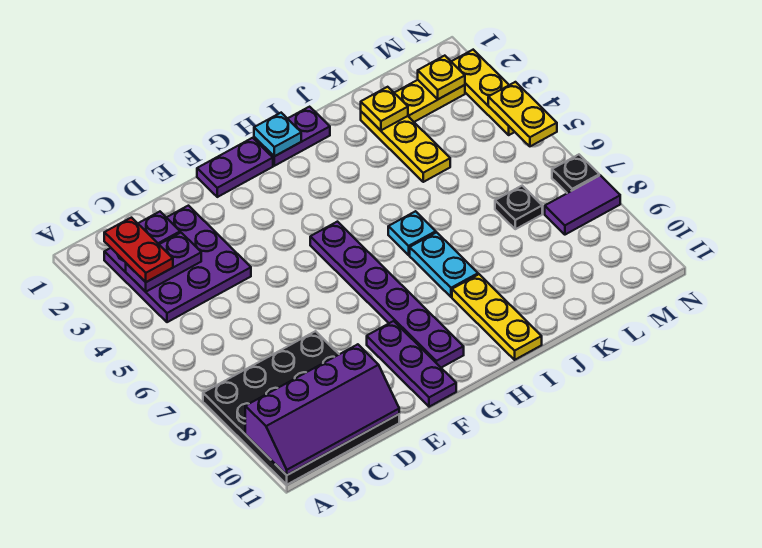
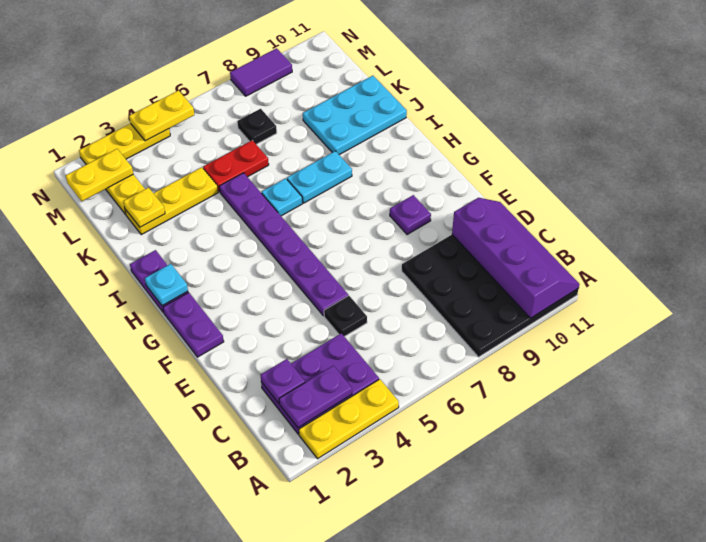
purple plate B2:D4 level 1 -> purple plate B2:C4 level 1
red plate B2:B3 level 3 -> red plate K5:K6 level 1
purple plate B3:C3 level 2 -> purple plate B2:B3 level 2
purple plate F9:F11 level 1 -> purple plate F9 level 1
purple plate G5:G10 level 1 -> purple plate E5:J5 level 1
yellow plate I9:I11 level 1 -> yellow plate A2:A4 level 1
none -> cyan plate J9:K11 level 1
yellow plate M2 level 2 -> yellow plate M1:M2 level 2
purple tile M8:N8 level 1 -> purple tile N8:N9 level 1
black plate N7 level 1 -> black plate D5 level 1

